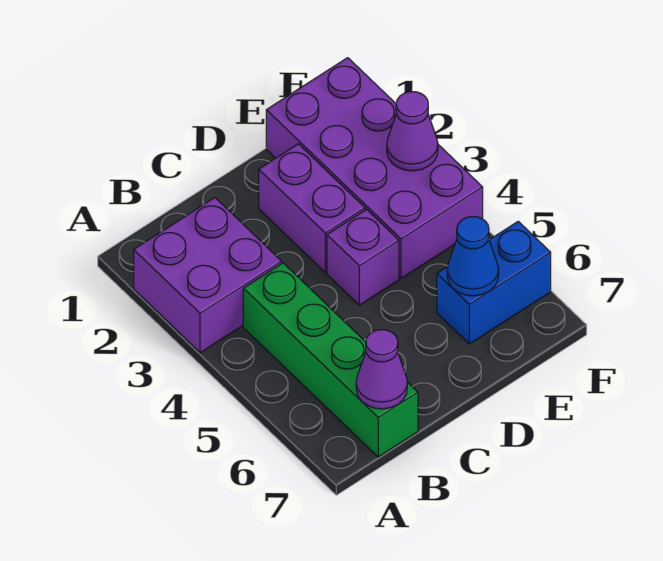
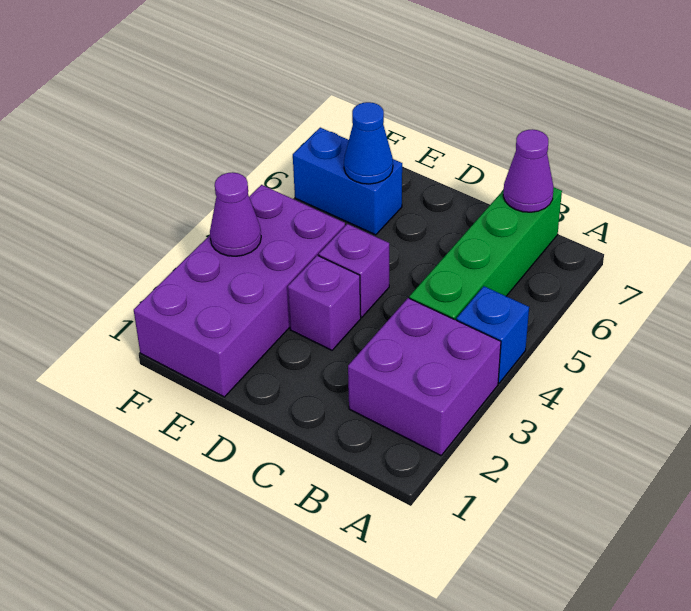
none -> blue brick A4 level 1
purple brick D2:D3 level 1 -> purple brick D3 level 1

